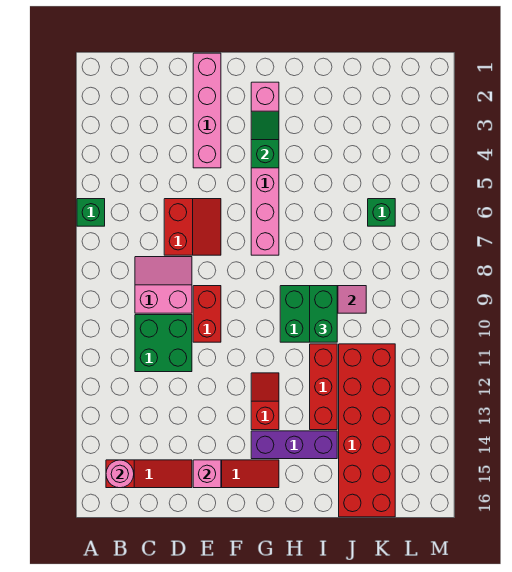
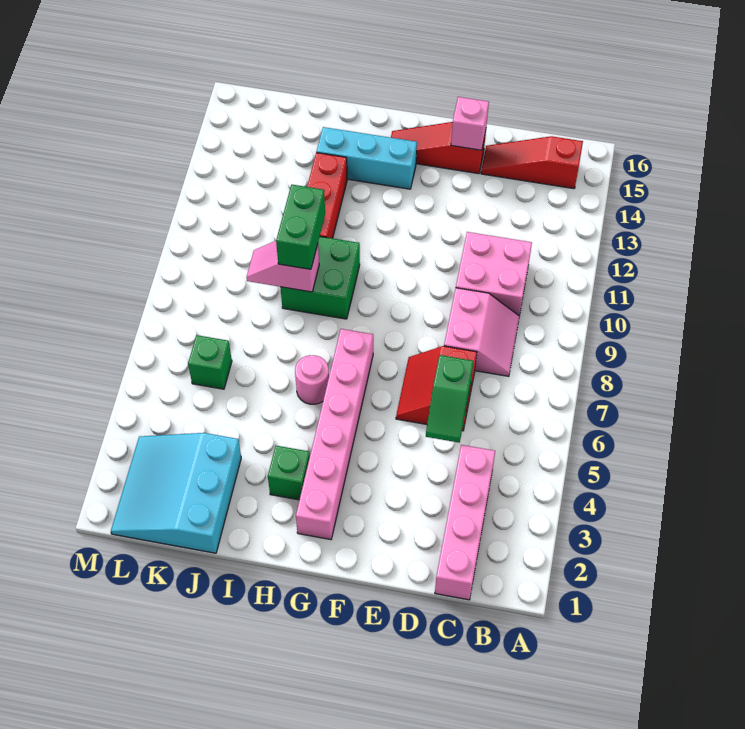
green brick A6 level 1 -> green brick H3 level 1
pink round brick B15 level 2 -> pink round brick H6 level 1
pink slope C8:D9 level 1 top 9 -> pink slope C8:D9 level 1 top D
green brick C10:D11 level 1 -> pink brick C10:D11 level 1
pink brick E1:E4 level 1 -> pink brick C1:C4 level 1
red brick E9:E10 level 1 -> none
green slope G3:G4 level 2 top 4 -> green slope D5:D6 level 2 top 6
red slope G12:G13 level 1 top 13 -> none
purple brick G14:I14 level 1 -> cyan brick G14:I14 level 1
none -> cyan slope J1:L3 level 1 top J
red brick J11:K16 level 1 -> none

